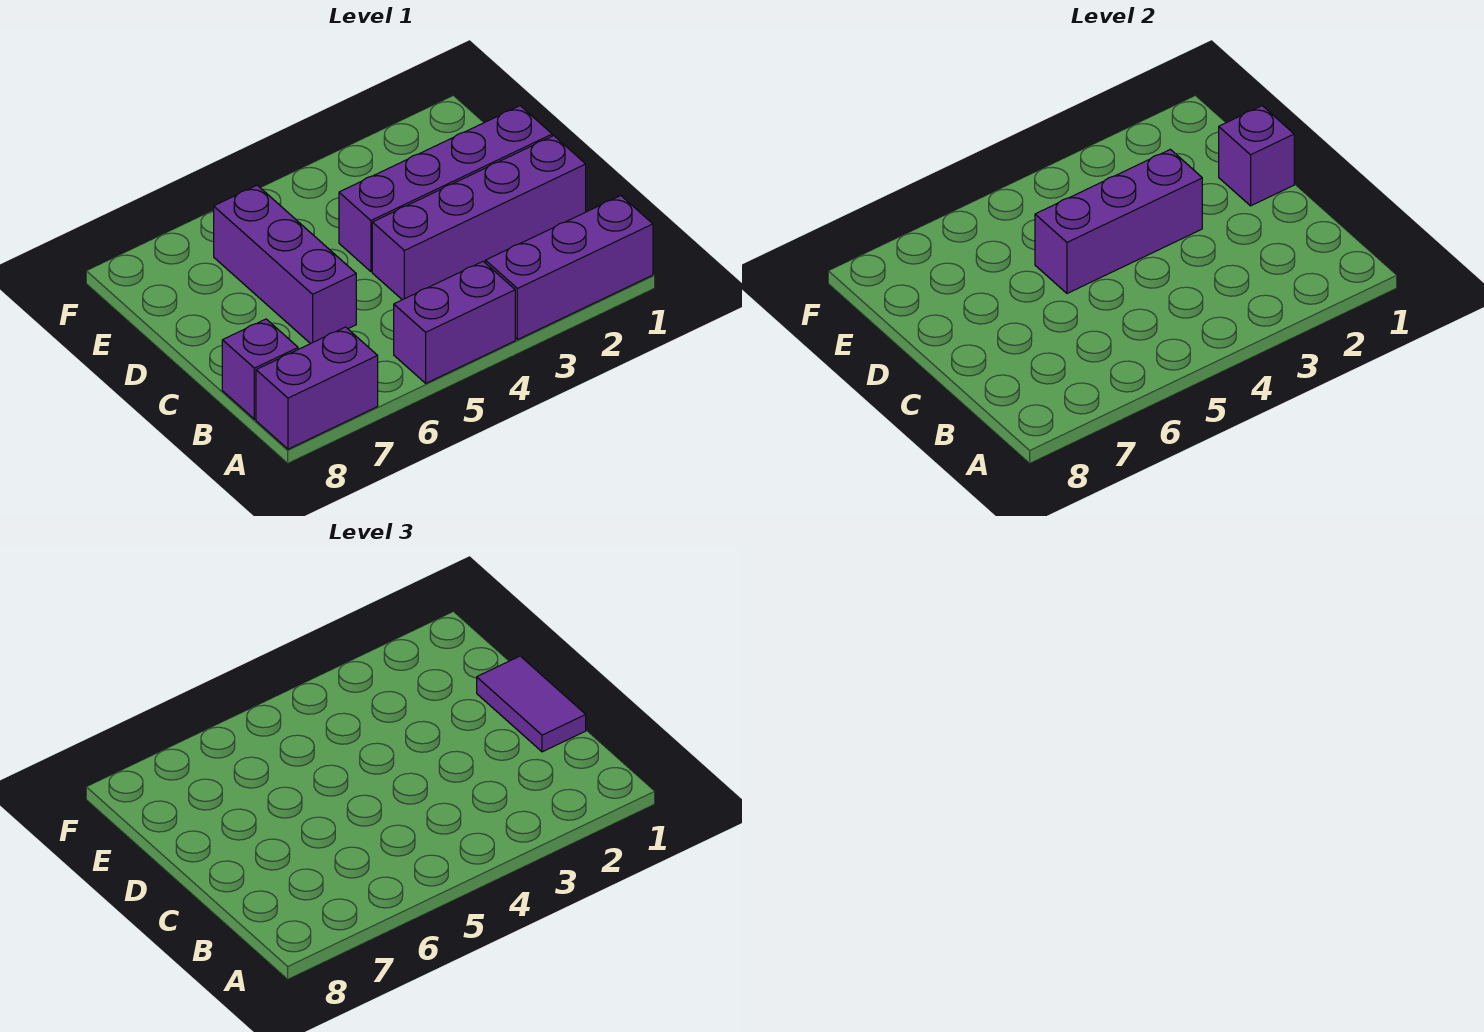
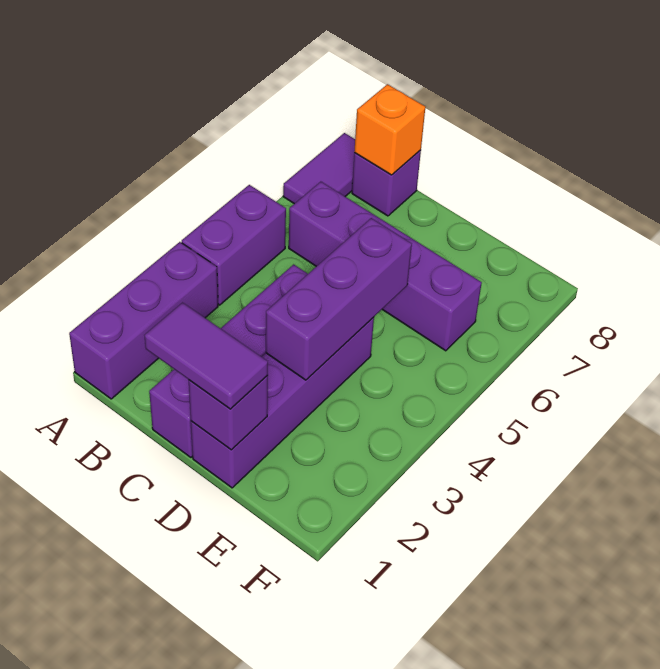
purple brick A7:A8 level 1 -> purple tile A7:A8 level 1
none -> orange brick B8 level 2
purple brick C6:E6 level 1 -> purple brick B6:E6 level 1

